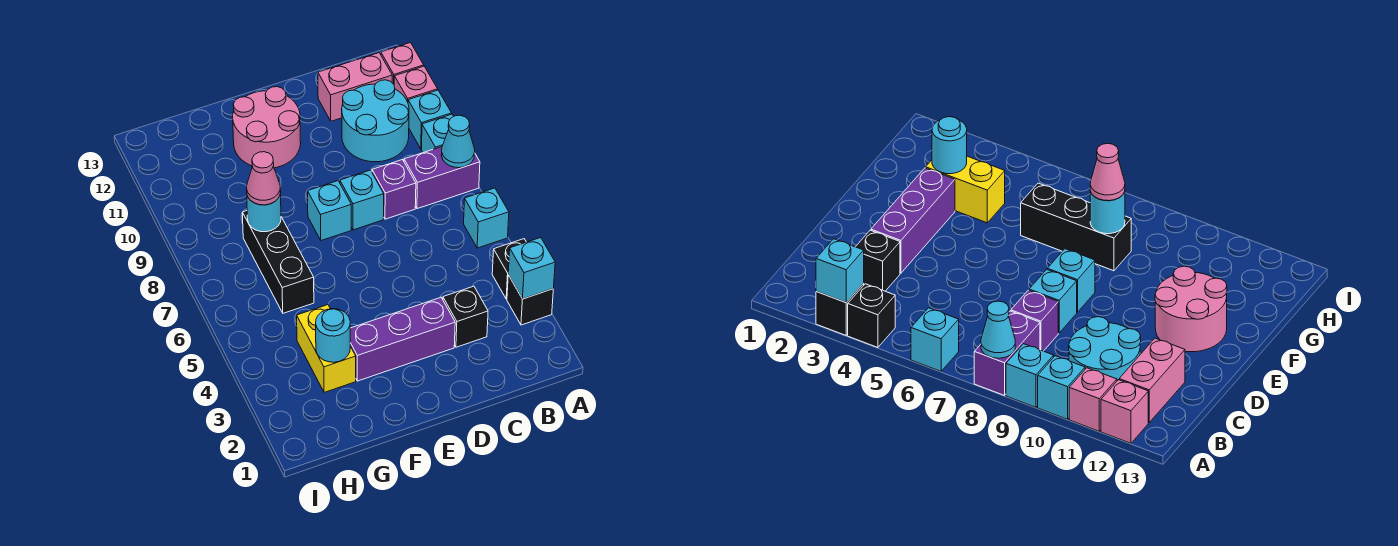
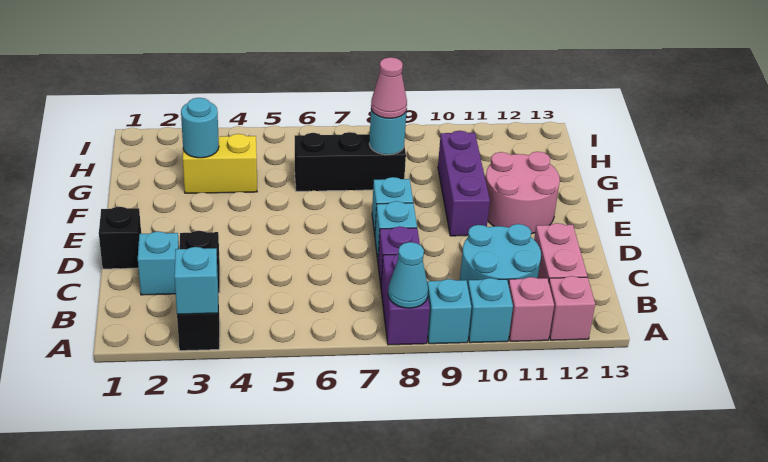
black brick A4 level 1 -> black brick D1 level 1
cyan brick A6 level 1 -> cyan brick C2 level 1
purple brick D3:F3 level 1 -> purple brick E10:G10 level 1

